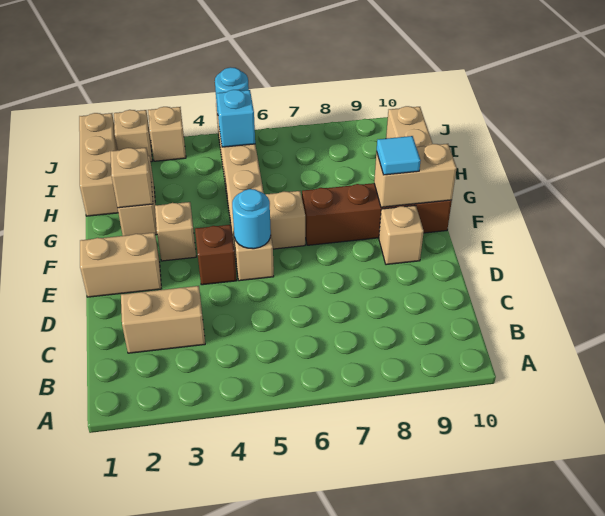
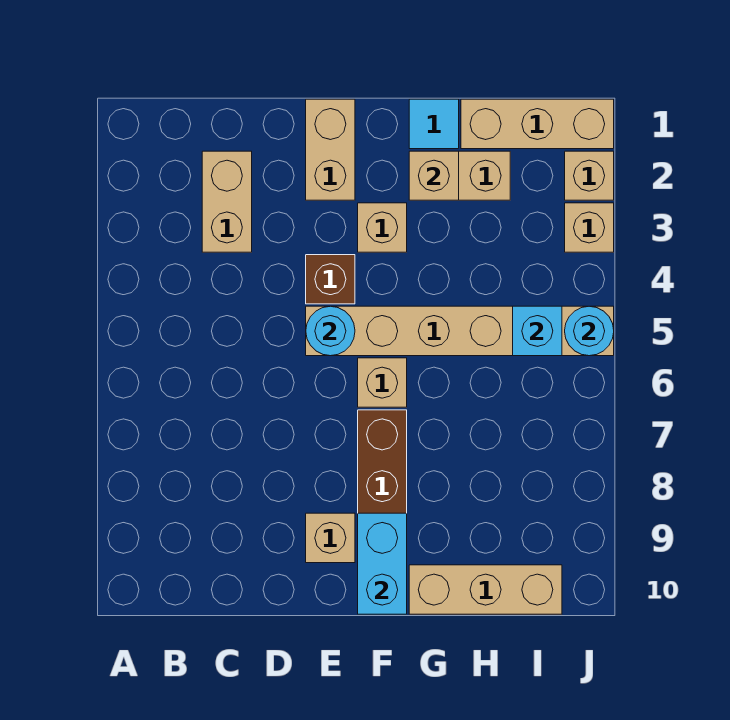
tan brick F9:F10 level 2 -> cyan brick F9:F10 level 2
cyan tile F9 level 3 -> cyan tile G1 level 1

